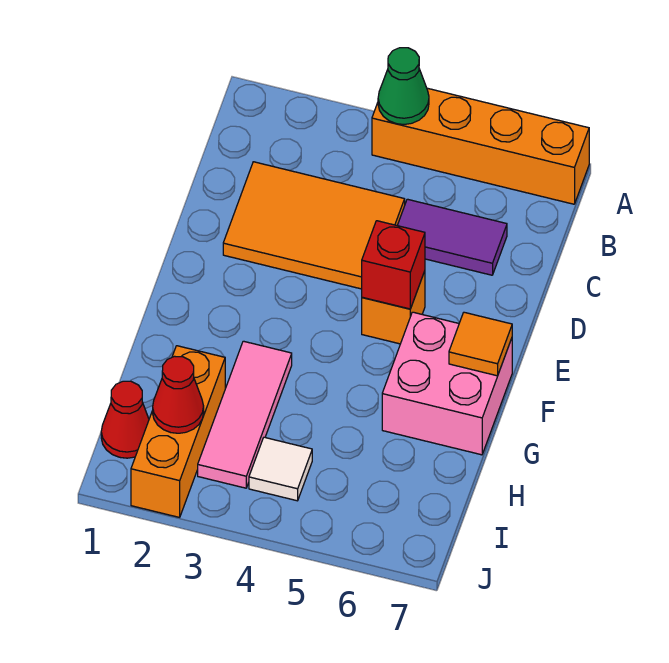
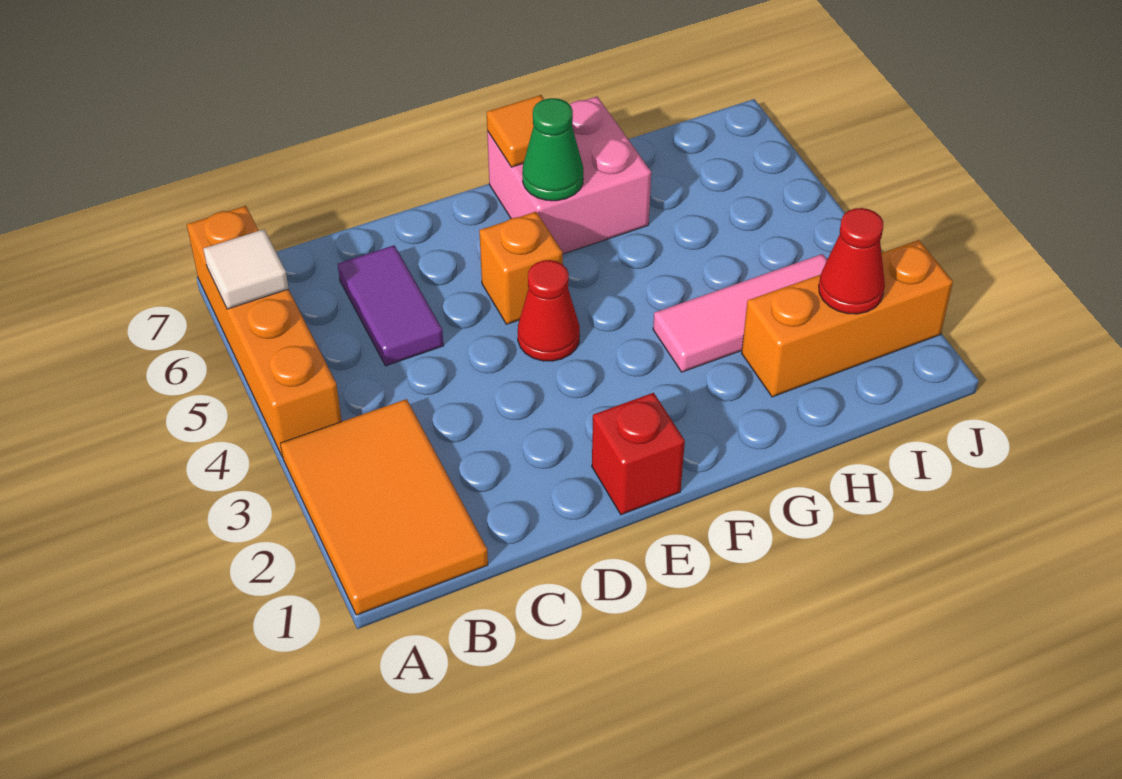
green cone A4 level 2 -> green cone F6 level 2
orange tile C2:D4 level 1 -> orange tile A1:B3 level 1
red brick E5 level 2 -> red brick E1 level 1
red cone I1 level 1 -> red cone E4 level 1
white tile I4 level 1 -> white tile A6 level 2

